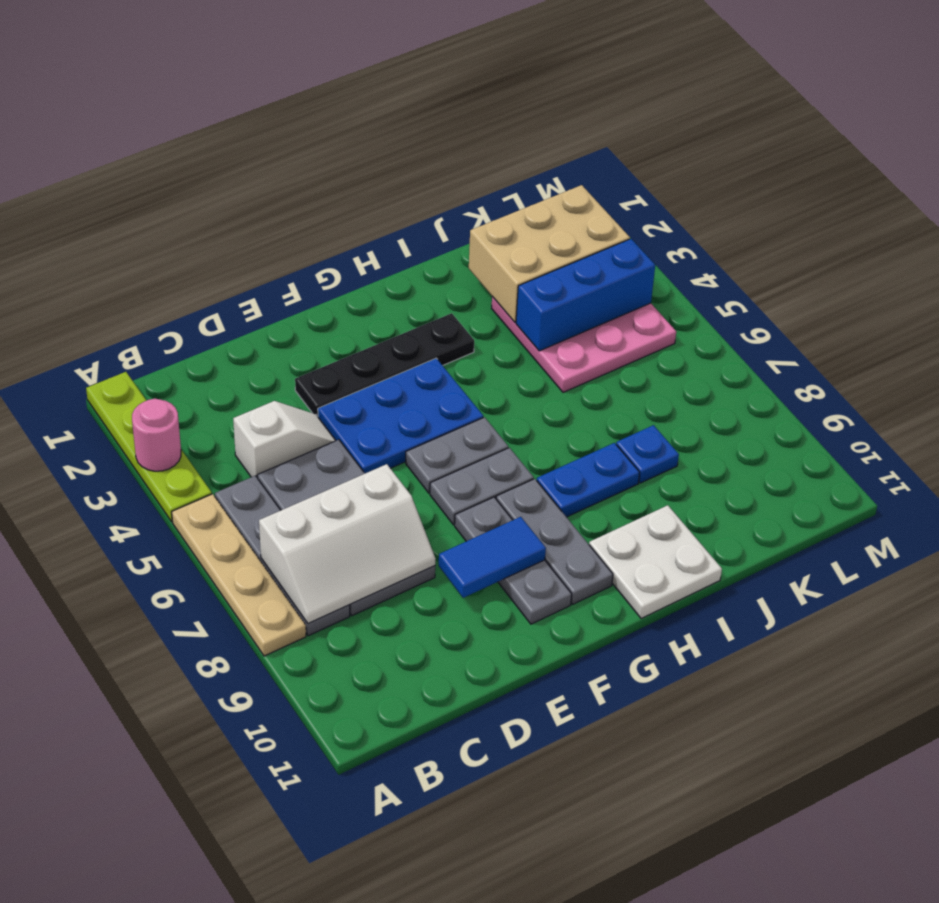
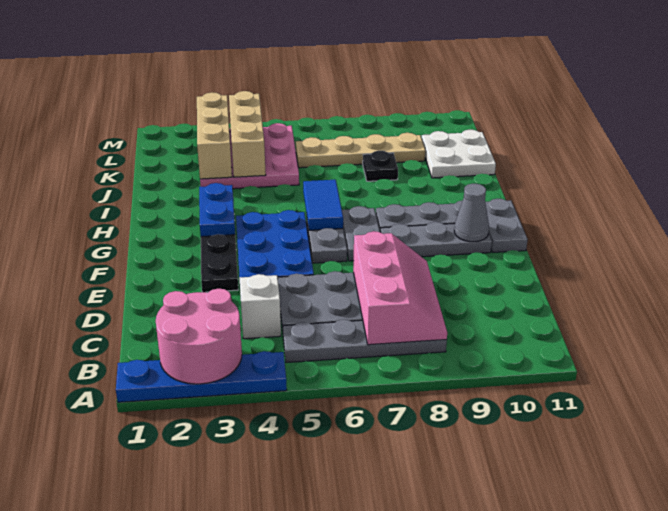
lime plate A1:A4 level 1 -> blue plate A1:A4 level 1
pink round brick A3 level 2 -> pink round brick A2:B3 level 2
tan plate A5:A8 level 1 -> tan plate K6:K9 level 1
white slope B7:D8 level 2 top 7 -> pink slope B7:D8 level 2 top 7
blue tile E9:F9 level 2 -> blue tile G6:H6 level 2
none -> grey cone F10 level 2
none -> grey plate F11:G11 level 1
blue plate H8:I8 level 1 -> blue plate G3:H3 level 2
white plate H10:I11 level 1 -> white plate J10:K11 level 1
tan brick J2:L3 level 2 -> tan brick J3:L3 level 2
blue brick J4:L4 level 2 -> tan brick J4:L4 level 2
blue plate J8 level 1 -> black plate J8 level 1

